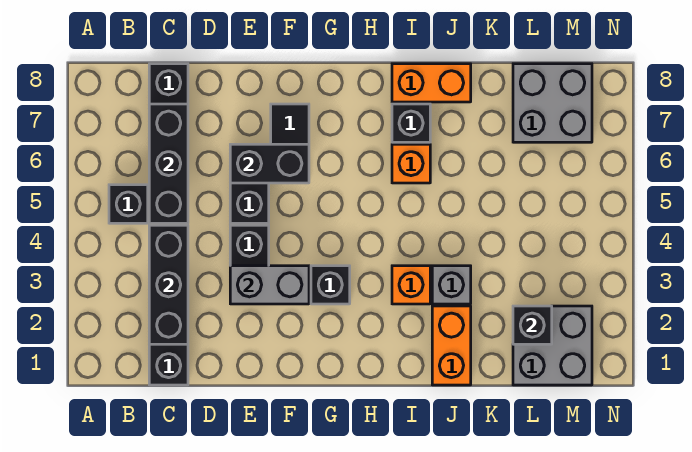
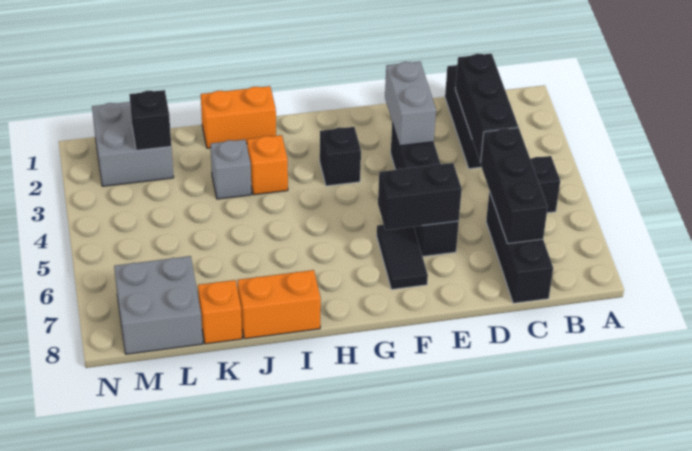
grey brick E3:F3 level 2 -> grey brick E2:E3 level 2
orange brick I6 level 1 -> orange brick K8 level 1
black brick I7 level 1 -> none
orange brick J1:J2 level 1 -> orange brick I1:J1 level 1

